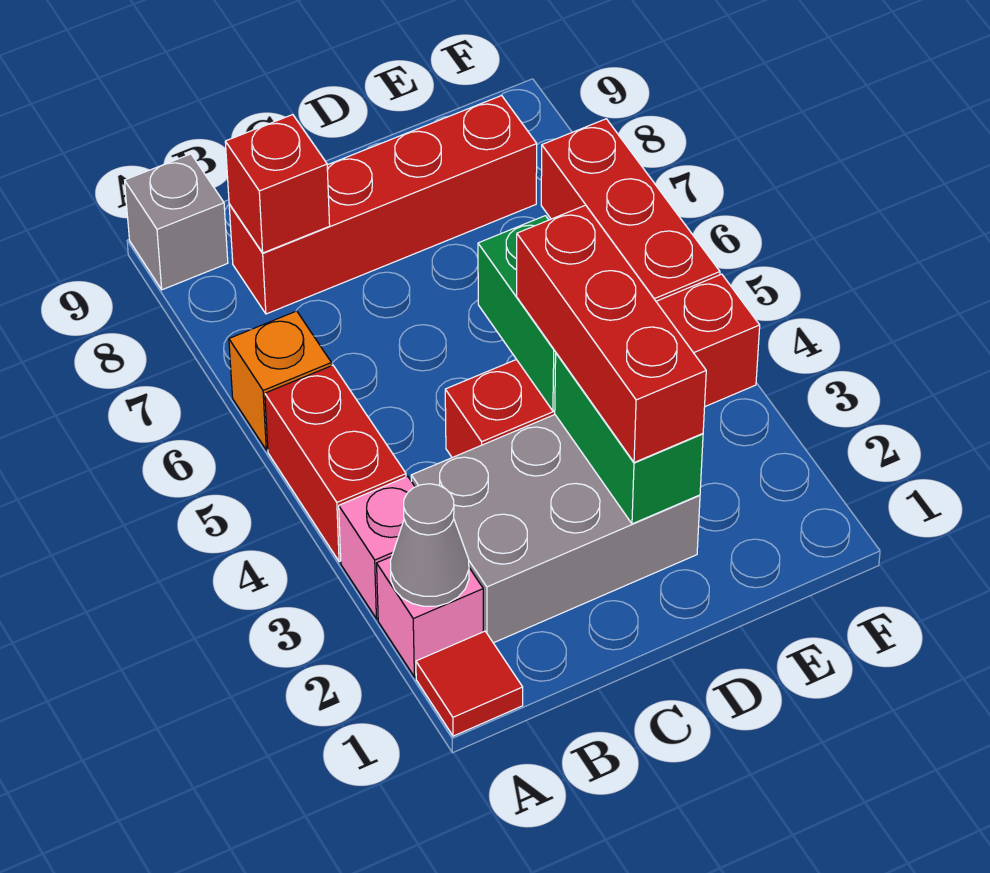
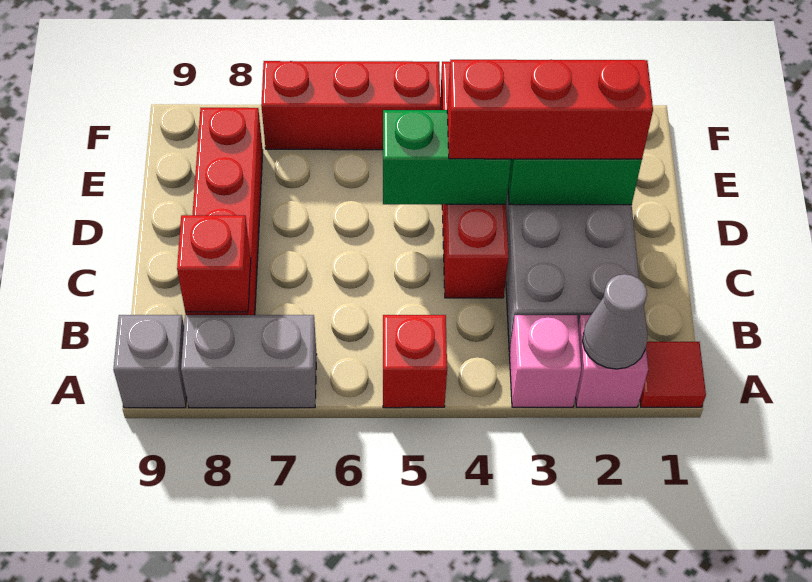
red brick A4:A5 level 1 -> red brick A5 level 1
orange brick A6 level 1 -> none
none -> grey brick A7:A8 level 1

